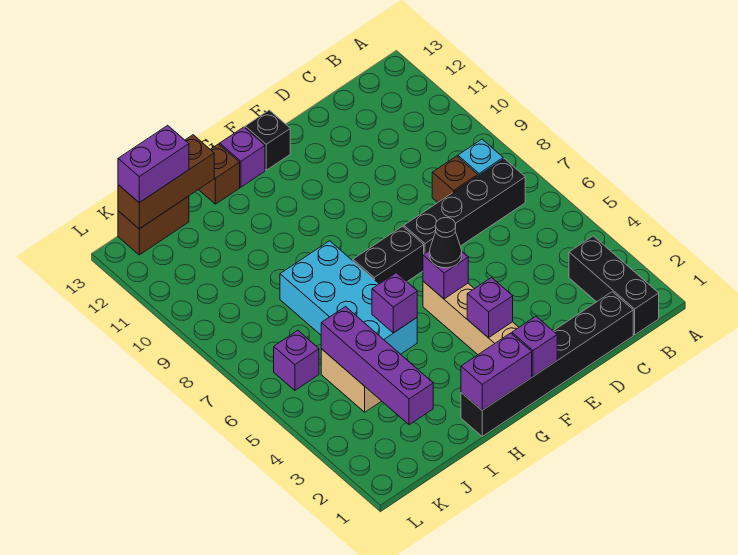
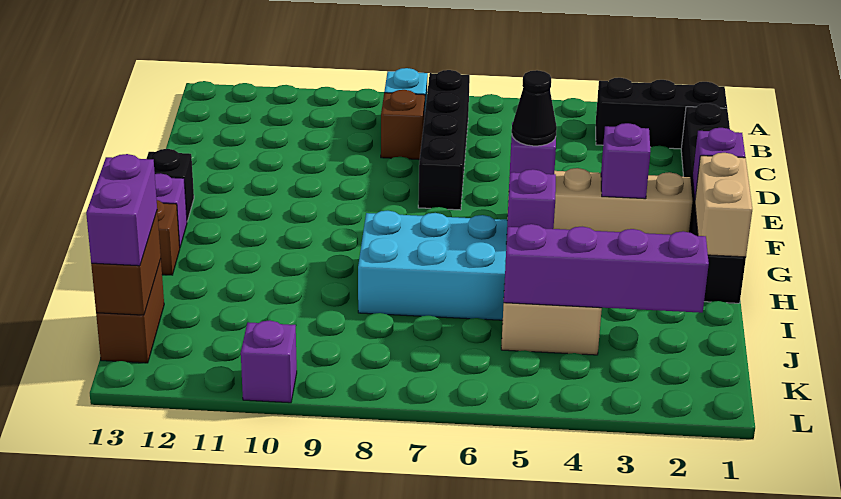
black brick F7:G7 level 1 -> none
purple brick G1:H1 level 2 -> tan brick G1:H1 level 2
brown brick I13:K13 level 2 -> brown brick J13:K13 level 2
purple brick K6 level 1 -> purple brick L10 level 1

